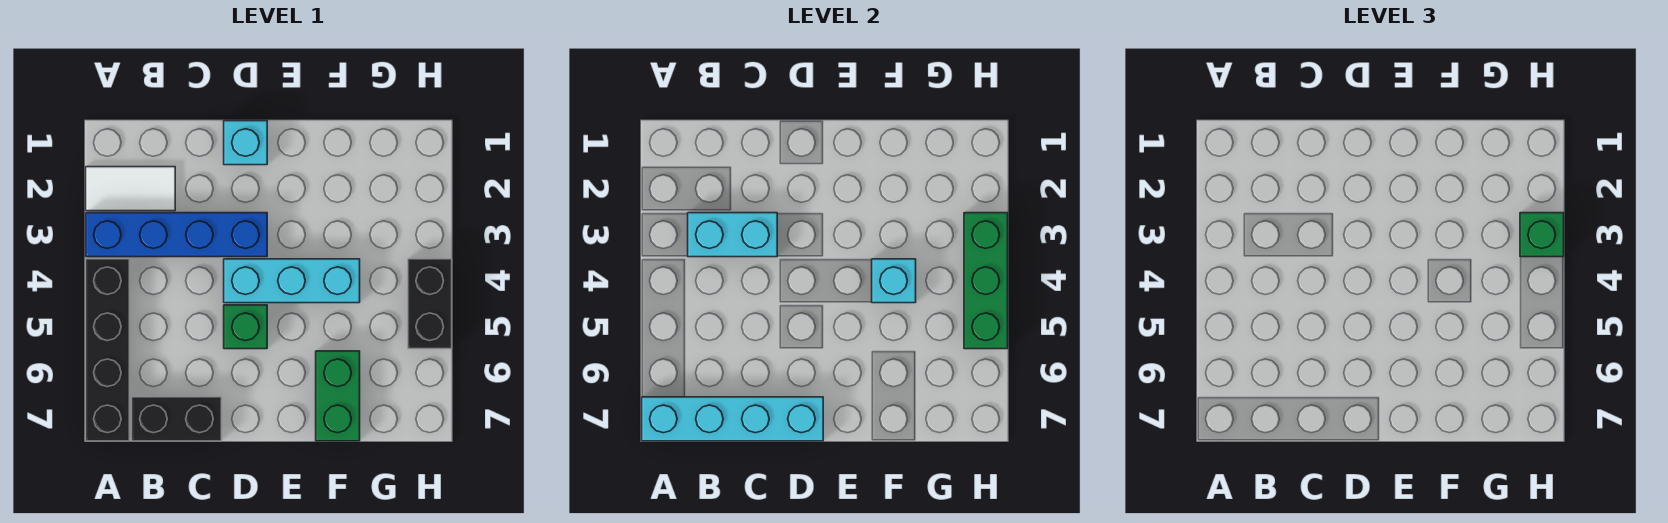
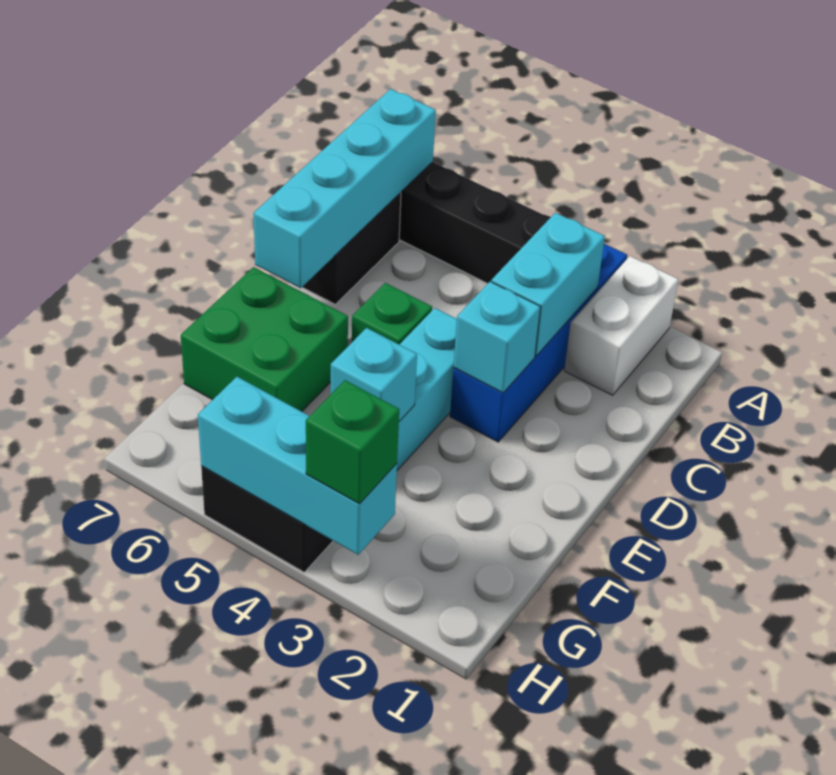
white tile A2:B2 level 1 -> white brick A2:B2 level 1
cyan brick D1 level 1 -> cyan brick D3 level 2
green brick F6:F7 level 1 -> green brick E6:F7 level 1
green brick H3:H5 level 2 -> cyan brick H3:H5 level 2

